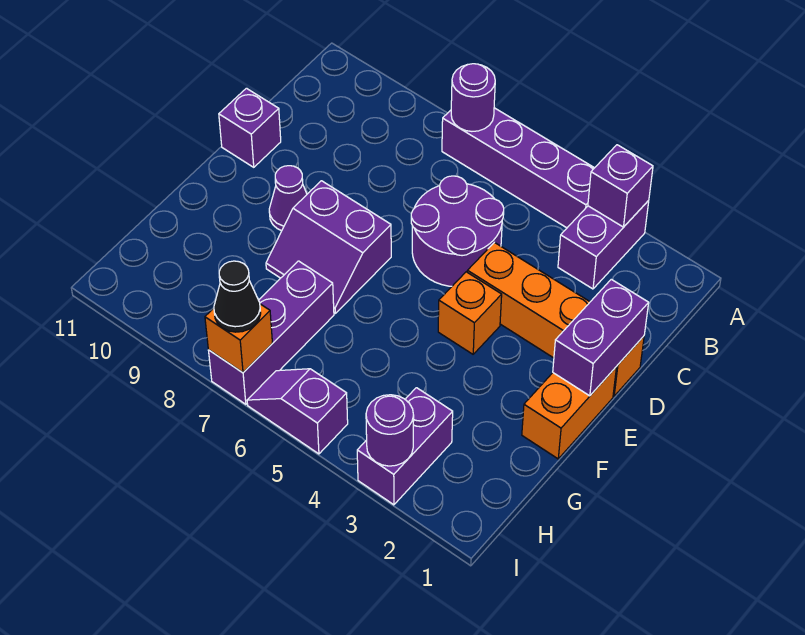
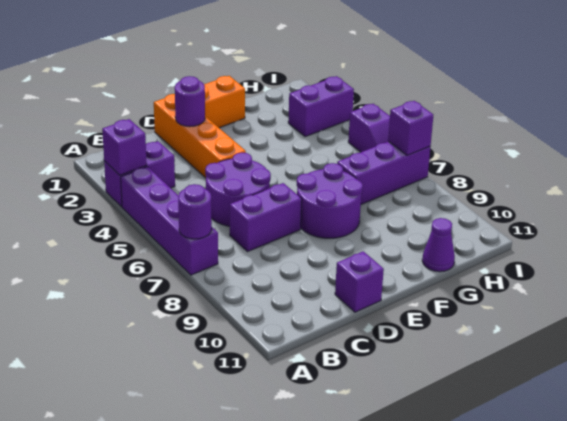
purple brick D1:E1 level 2 -> purple brick C7:D7 level 1
orange brick E4 level 1 -> none
purple slope E7:F8 level 1 top E -> purple round brick E7:F8 level 1
purple cone E9 level 1 -> purple cone G11 level 1
purple round brick I3 level 2 -> purple round brick D2 level 2
orange brick I7 level 2 -> purple brick I7 level 2
black cone I7 level 3 -> none

